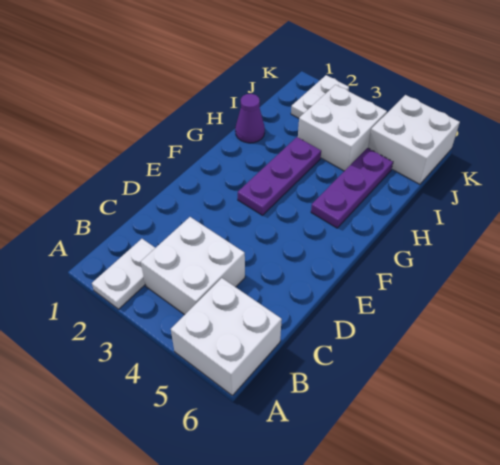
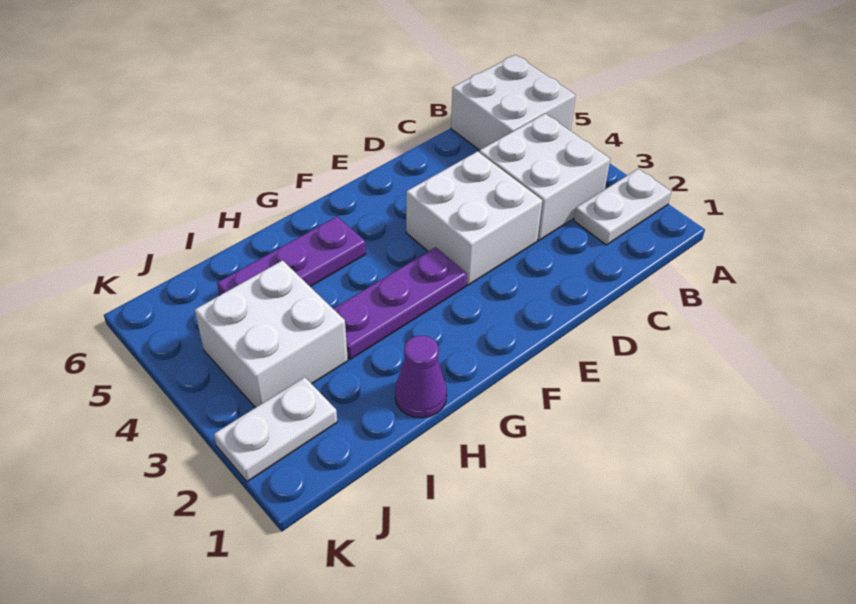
white brick J5:K6 level 1 -> white brick D3:E4 level 1

